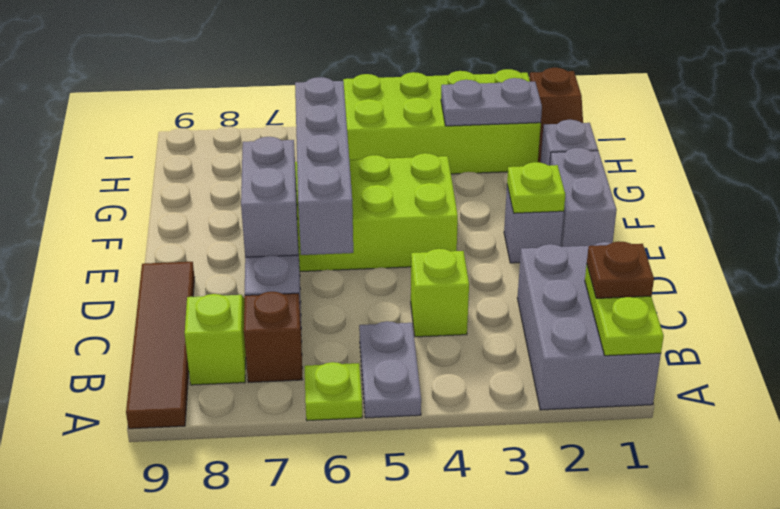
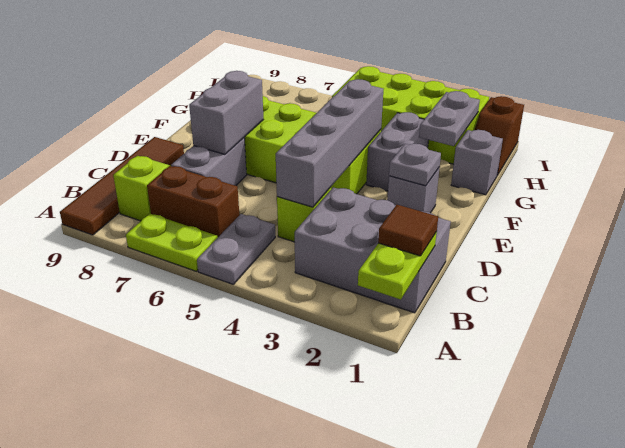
grey brick A1:C2 level 1 -> grey brick B1:C3 level 1
lime plate A6 level 1 -> lime plate A6:A7 level 1
brown plate B1 level 3 -> brown tile B1 level 3
brown brick B7 level 1 -> brown brick B6:B7 level 1
grey brick D6:G6 level 2 -> grey brick C4:F4 level 2
grey brick E1:F1 level 1 -> grey brick F3:G3 level 1
lime plate E2 level 2 -> grey plate E2 level 2
grey plate H2:H3 level 2 -> grey plate G2:H2 level 2

